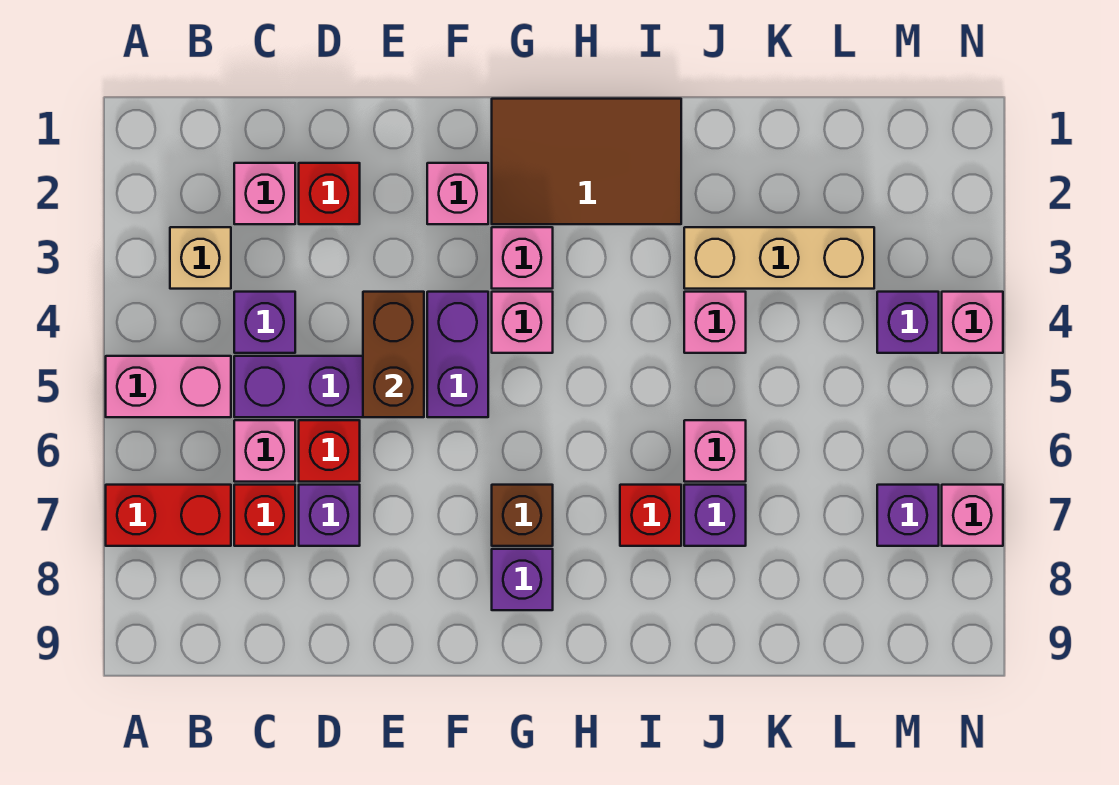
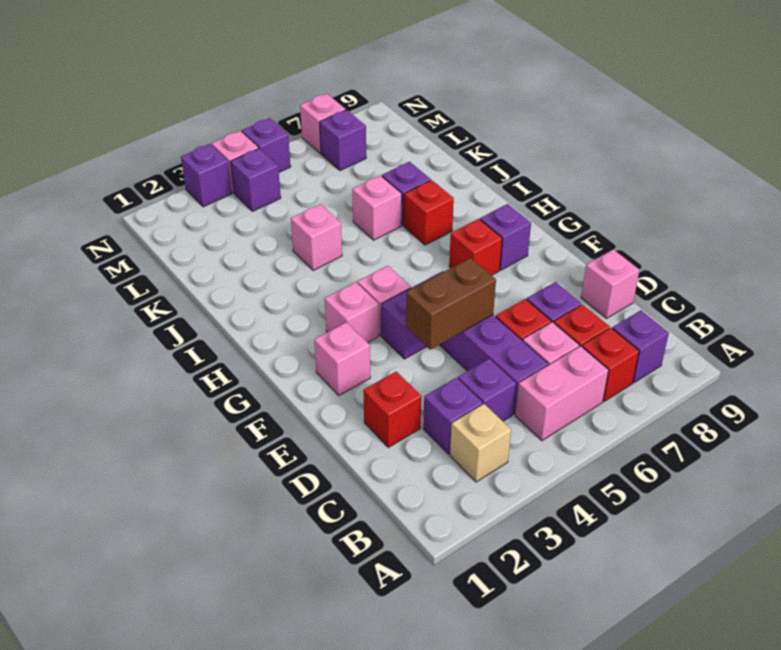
pink brick A5:B5 level 1 -> pink brick B5:B6 level 1
red brick A7:B7 level 1 -> red brick B7 level 1
none -> purple brick B8 level 1
pink brick C2 level 1 -> pink brick D9 level 1
none -> purple brick C3 level 1
brown tile G1:I2 level 1 -> none
brown brick G7 level 1 -> red brick G7 level 1
tan brick J3:L3 level 1 -> none
none -> purple brick N3 level 1
none -> purple brick N5 level 1

